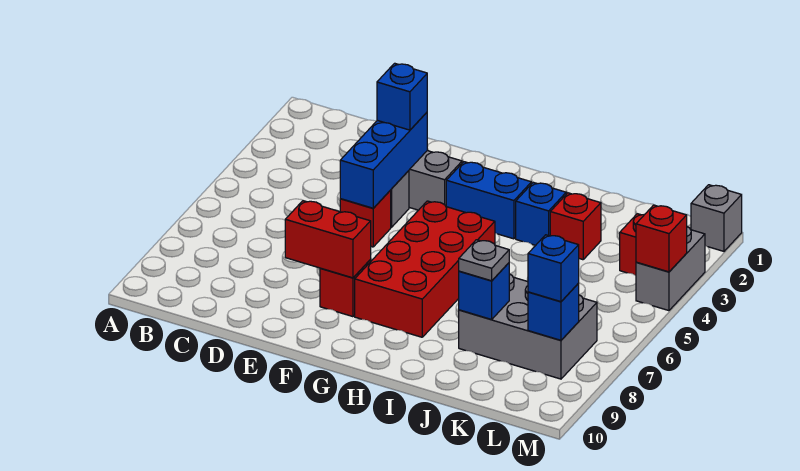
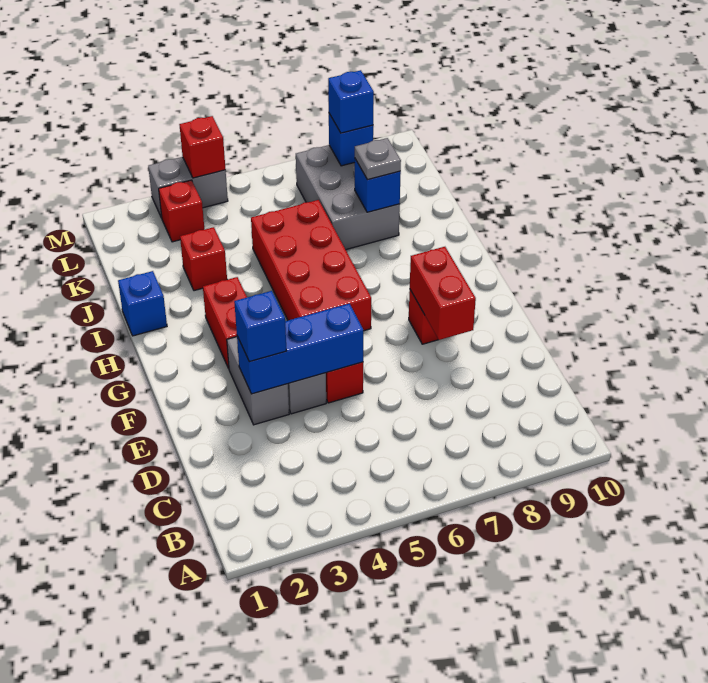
blue brick G3:H3 level 1 -> red brick G3:H3 level 1
red brick G5:H8 level 1 -> red brick G5:J6 level 1
blue brick I3 level 1 -> blue brick I1 level 1
grey brick M1 level 1 -> none

